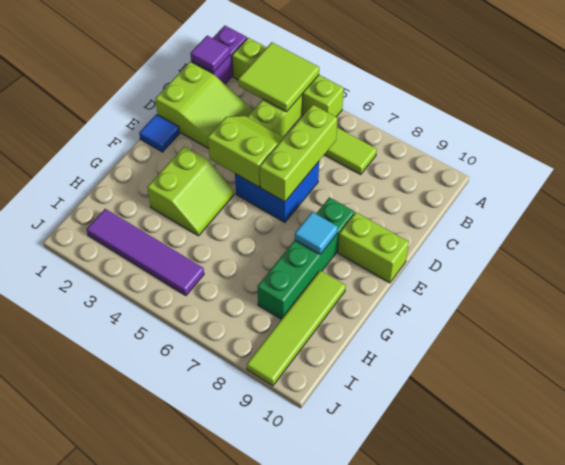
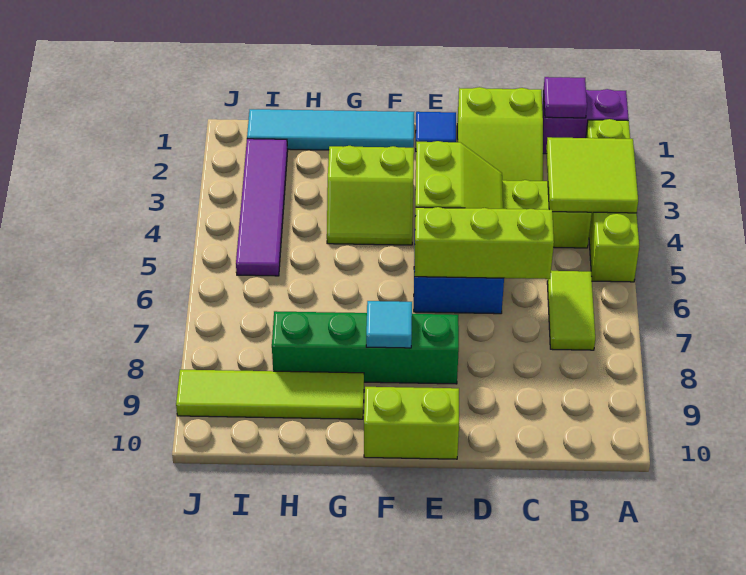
lime brick E9:E10 level 1 -> lime brick E10:F10 level 1
none -> cyan tile F1:I1 level 1

